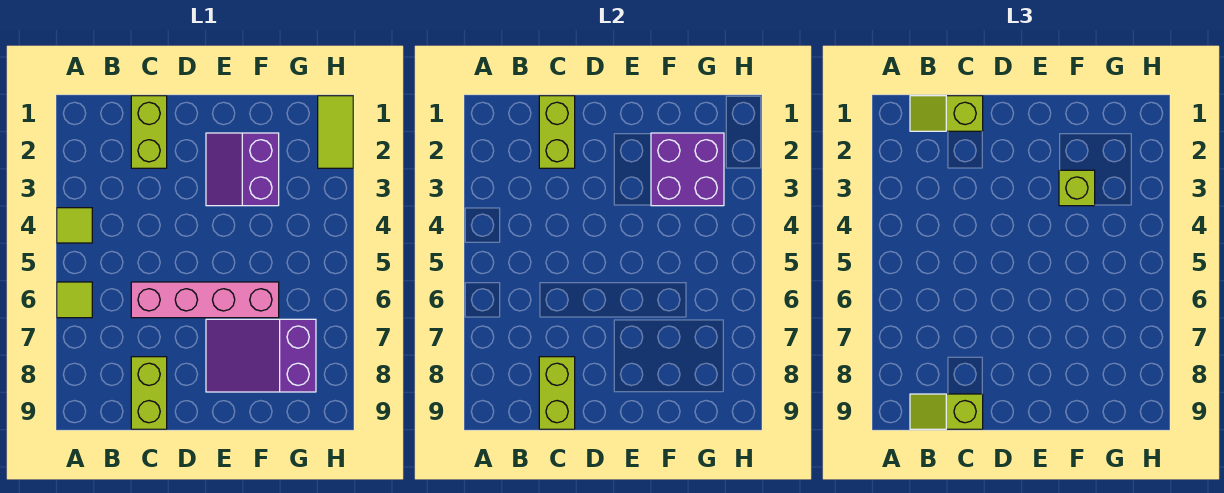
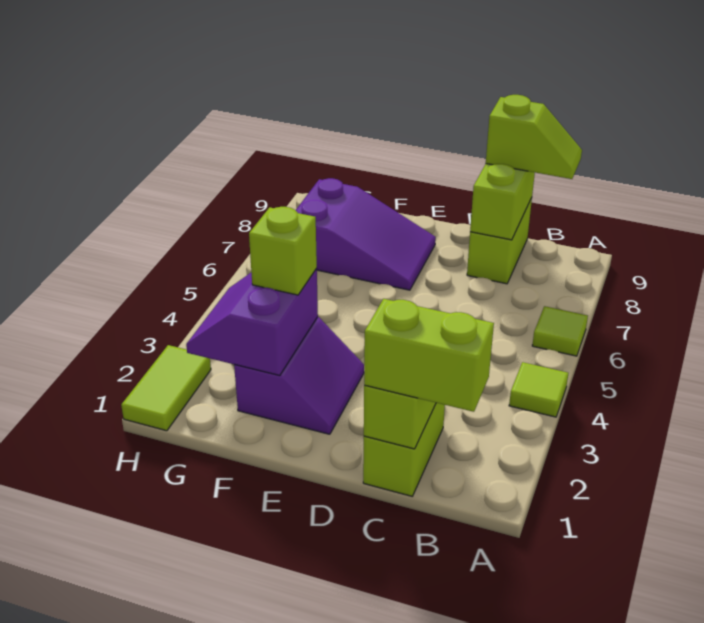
lime slope B1:C1 level 3 top C -> lime brick B1:C1 level 3
pink brick C6:F6 level 1 -> none
purple brick F2:G3 level 2 -> purple slope F2:G3 level 2 top F

